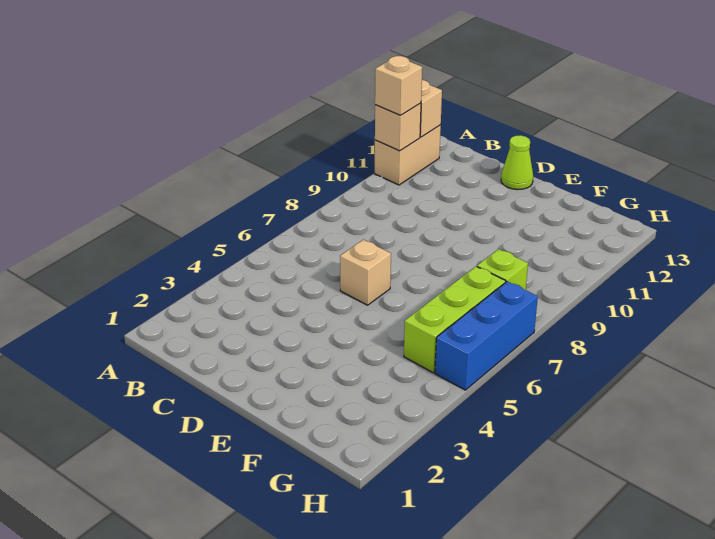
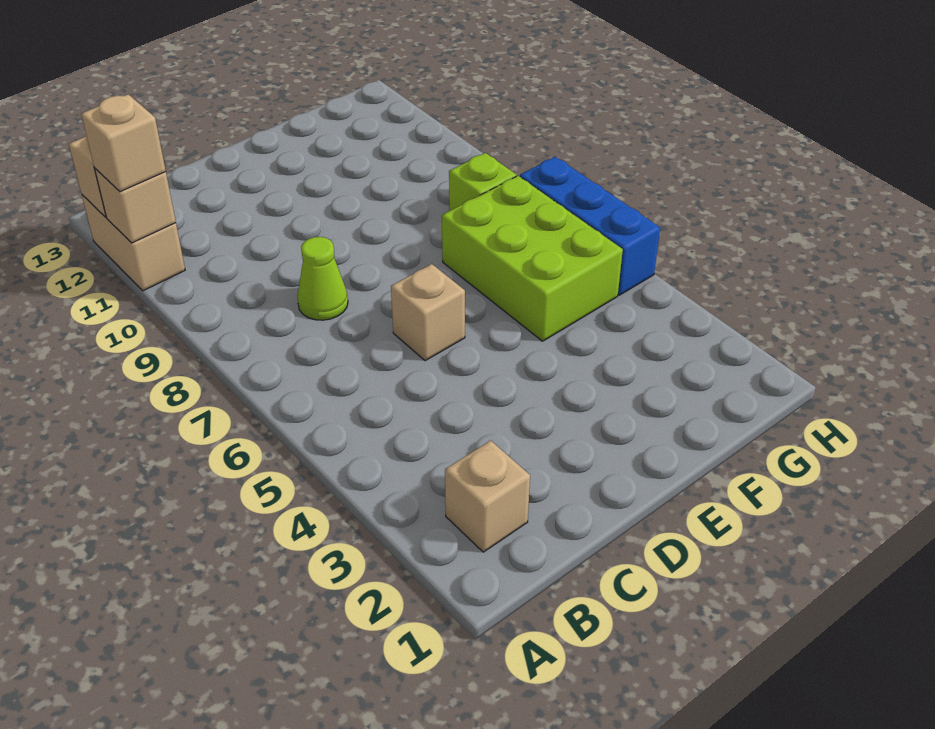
none -> tan brick B2 level 1
lime cone D13 level 1 -> lime cone C8 level 1
lime brick G5:G7 level 1 -> lime brick F5:G7 level 1

